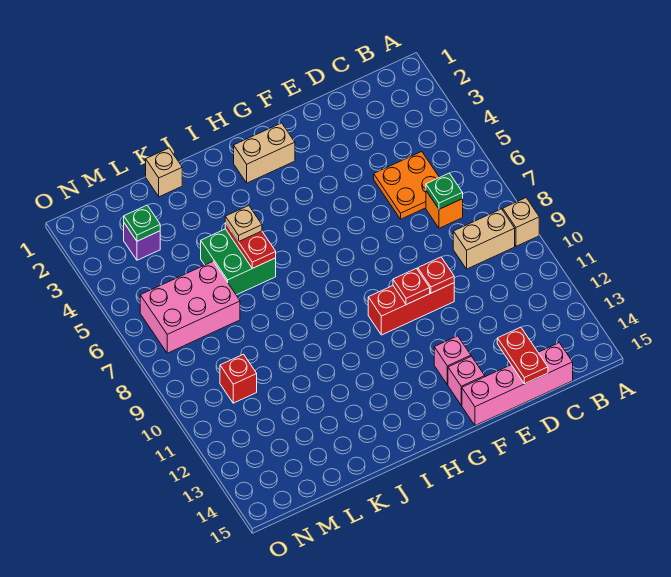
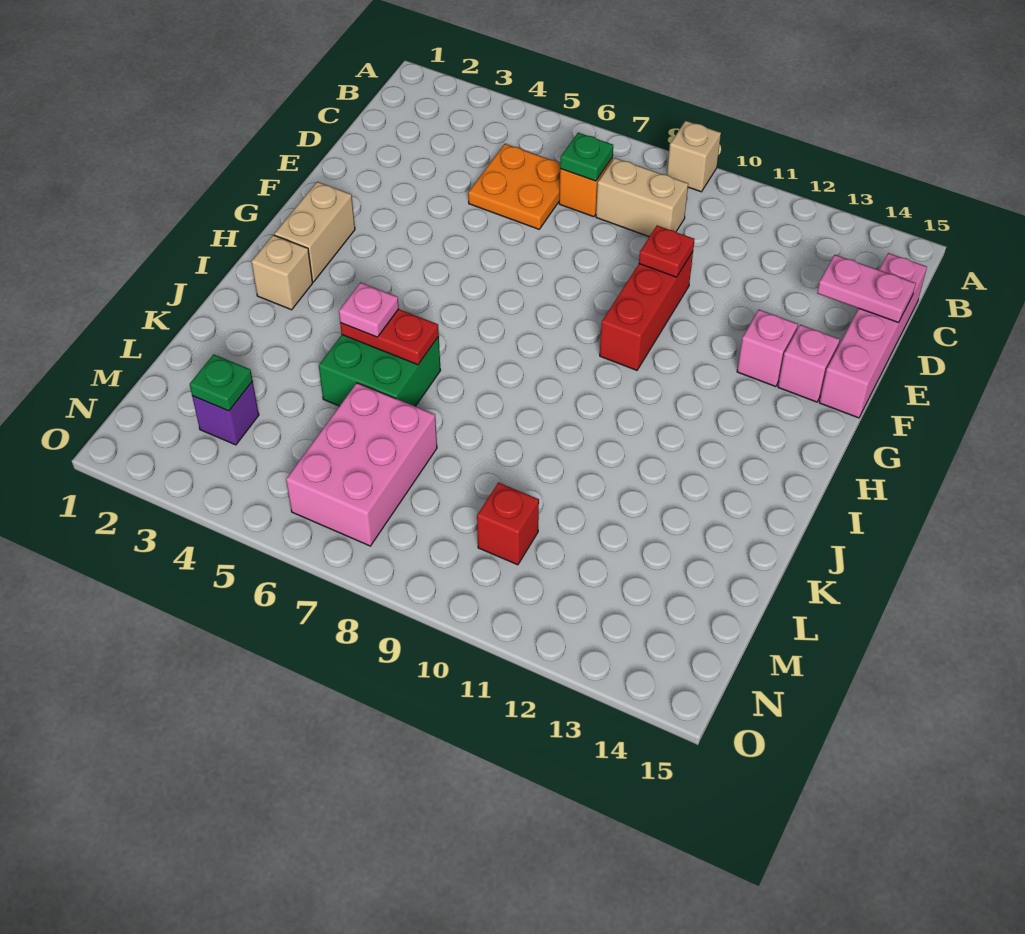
tan brick B9:C9 level 1 -> tan brick C8:C9 level 1
red plate D14:D15 level 2 -> pink plate D14:D15 level 2
red plate F10 level 2 -> none
tan plate J5 level 3 -> pink plate J5 level 3
tan brick K1 level 1 -> tan brick I2 level 1

